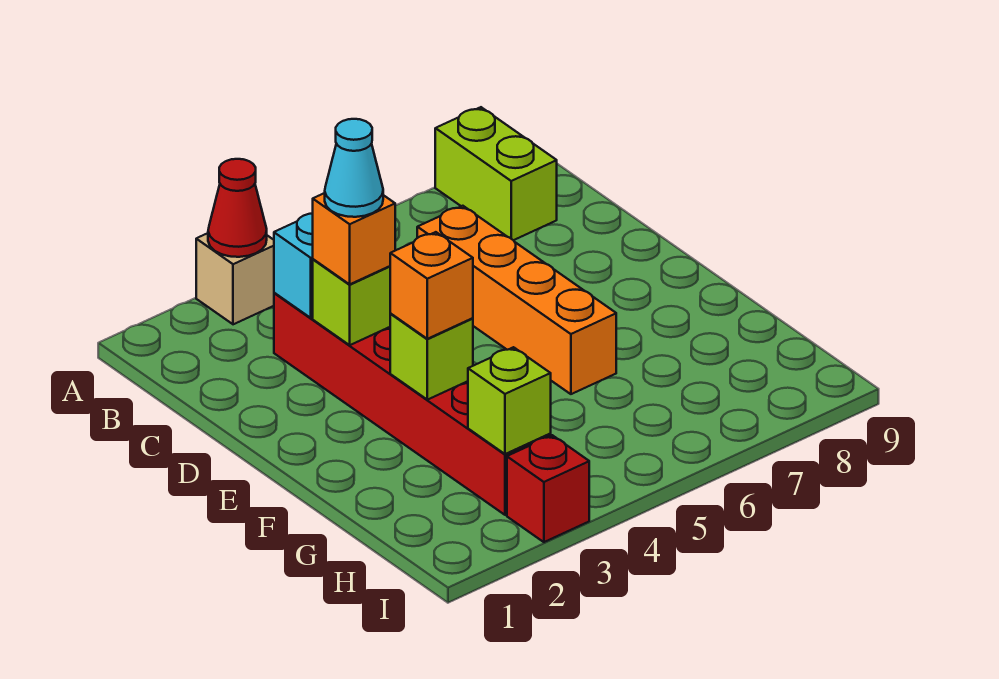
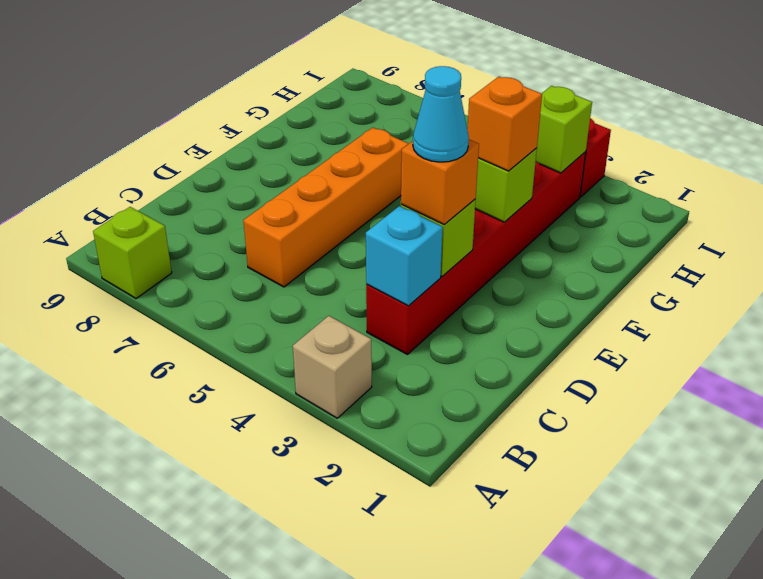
red cone A3 level 2 -> none
lime brick A8:B8 level 1 -> lime brick A8 level 1

